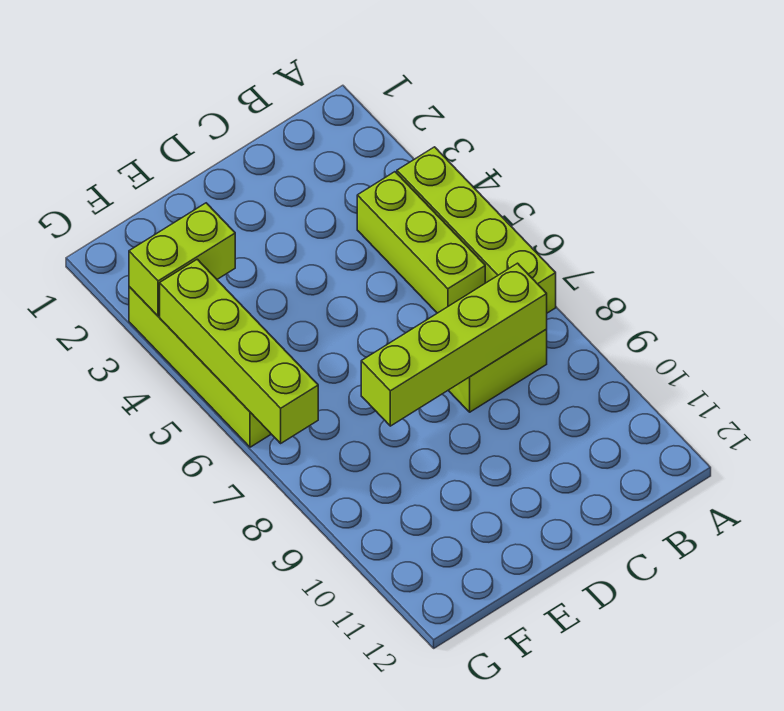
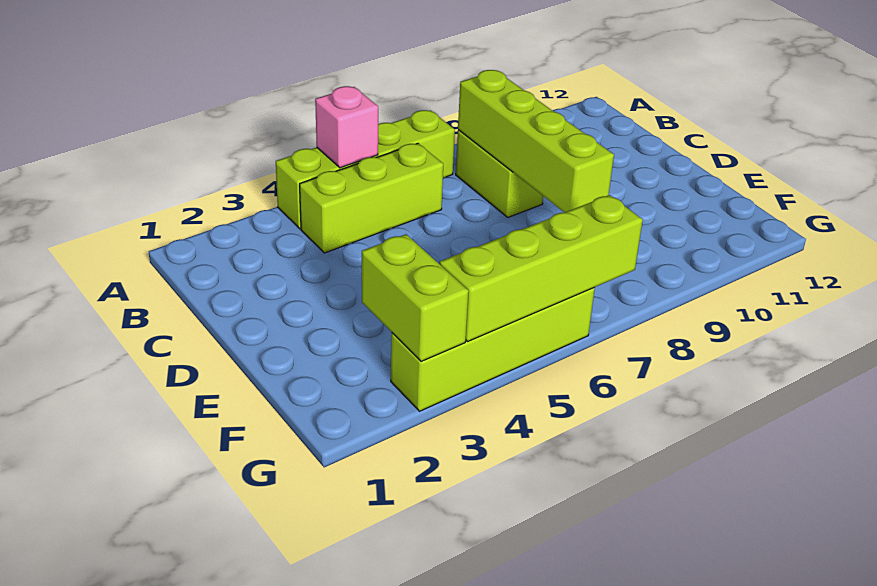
none -> pink brick A5 level 2

